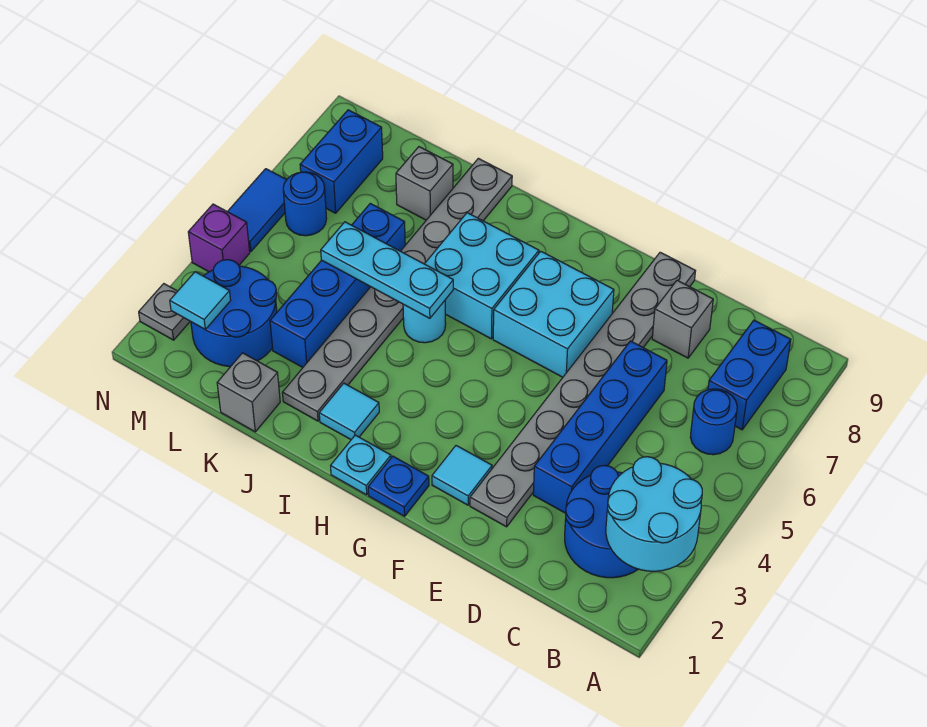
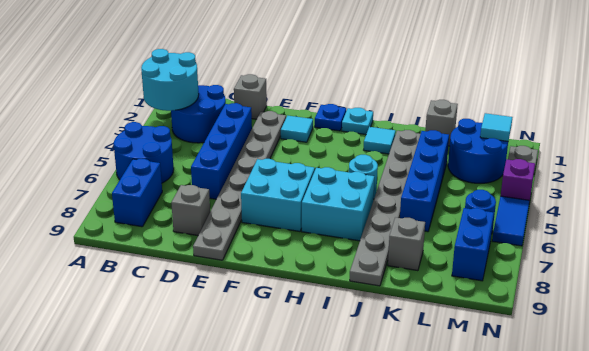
blue round brick B6 level 1 -> blue round brick A5:B6 level 1
none -> grey brick D1 level 1
cyan plate I5:K5 level 2 -> none

